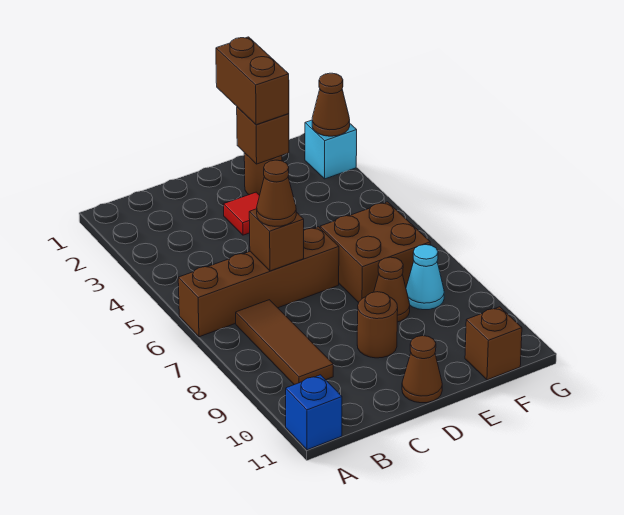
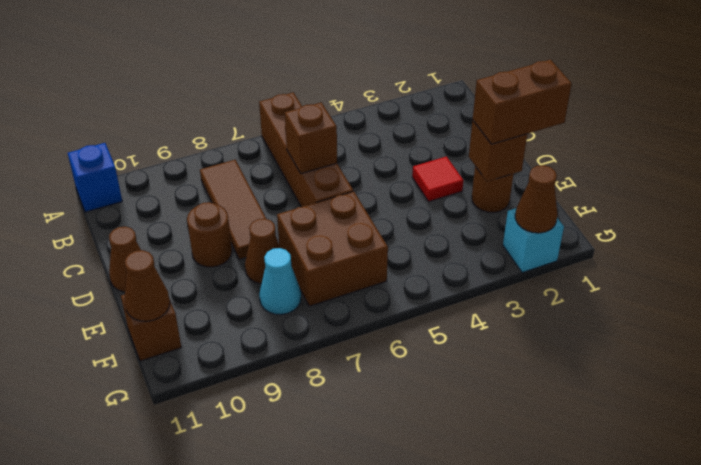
brown tile B7:B9 level 1 -> brown tile B8:D8 level 1
brown cone C6 level 3 -> brown cone F11 level 2

